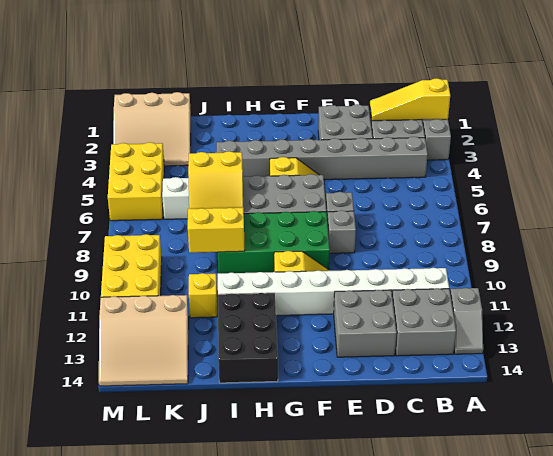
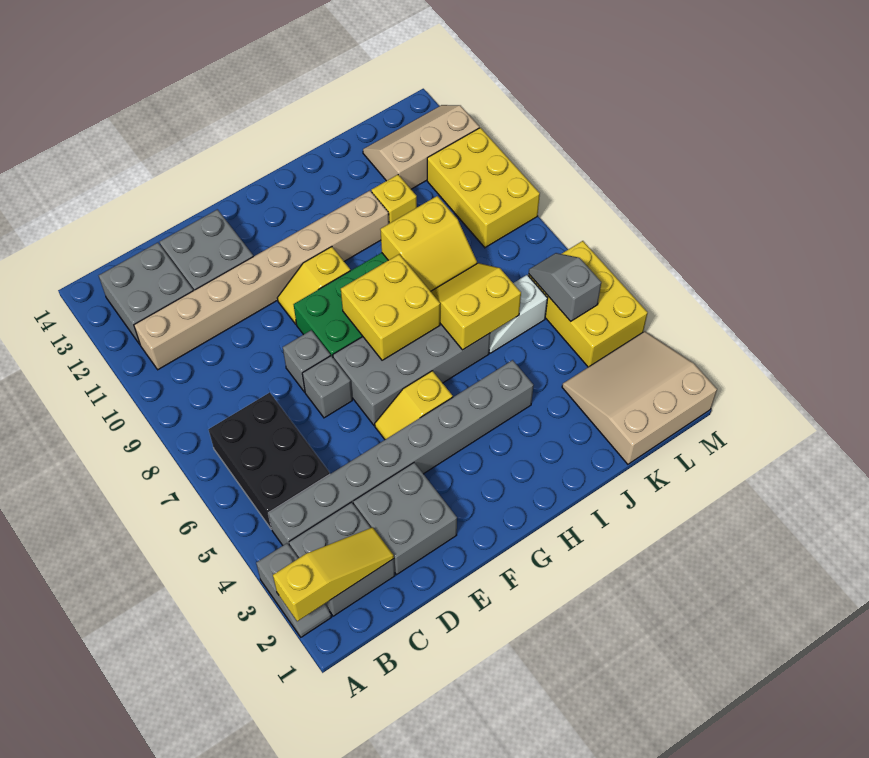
grey slope A12:A13 level 1 top 12 -> grey slope L5:L6 level 2 top 5
white brick B11:I11 level 1 -> tan brick B11:I11 level 1
none -> yellow brick G7:H8 level 2
black brick H12:I14 level 1 -> black brick B5:C7 level 1
tan slope K12:M14 level 1 top 12 -> tan slope K12:M13 level 1 top 12

